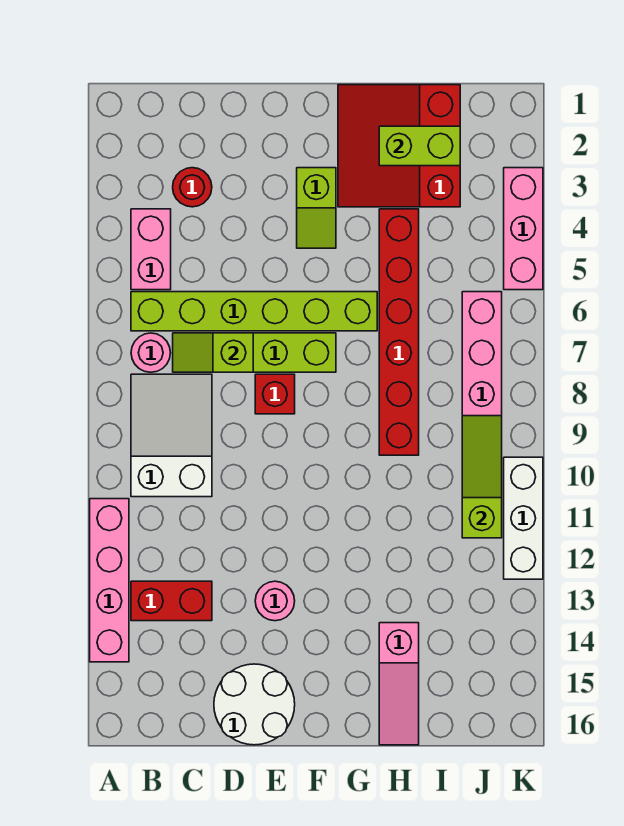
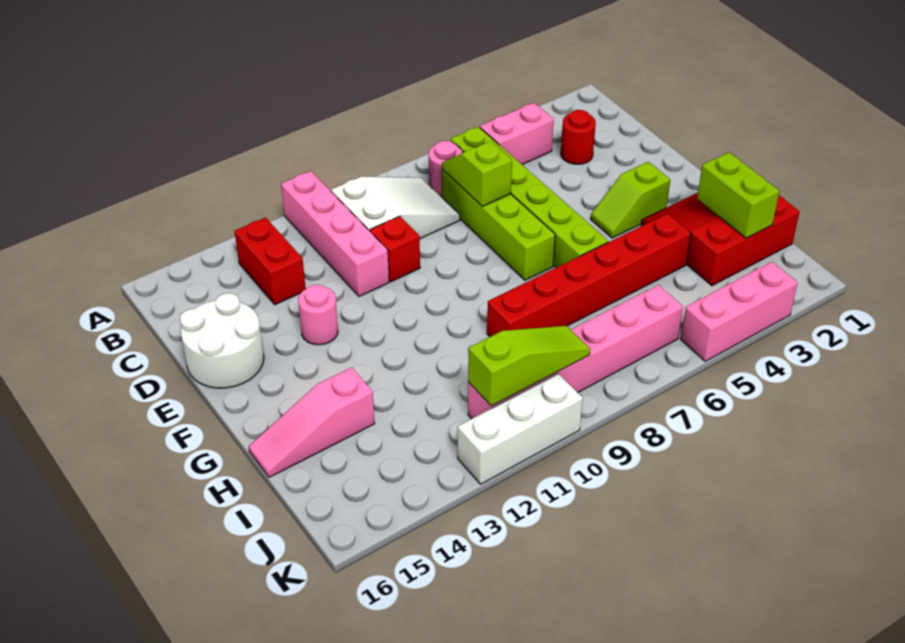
pink brick A11:A14 level 1 -> pink brick A11:D11 level 1
red brick E8 level 1 -> red brick D10 level 1

